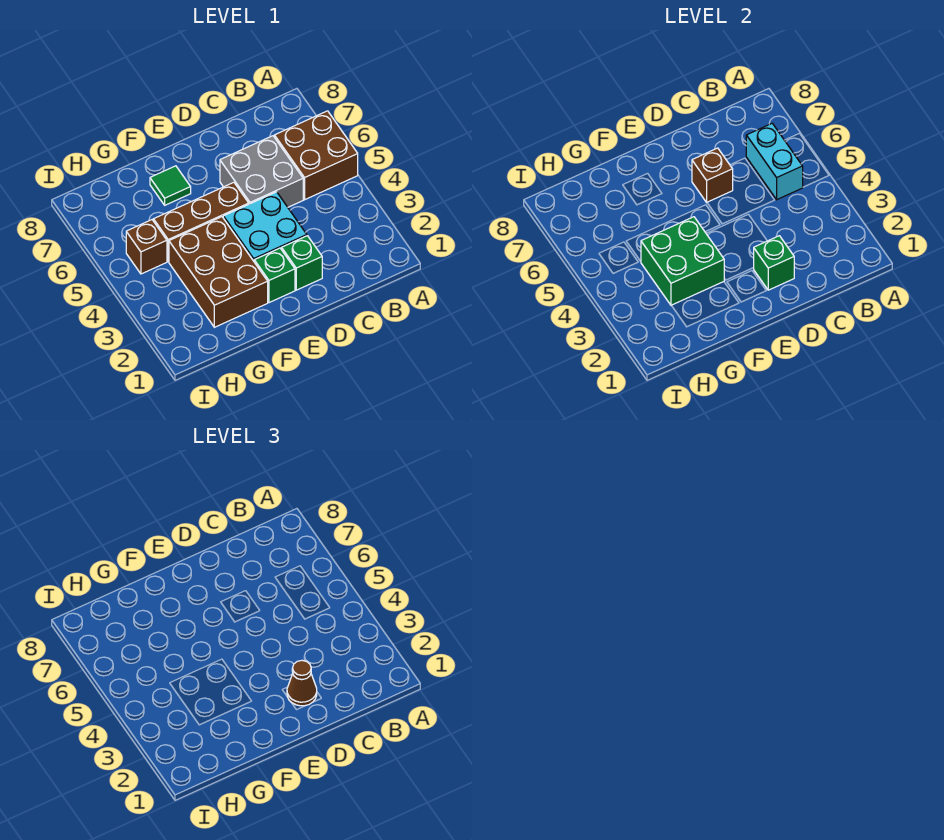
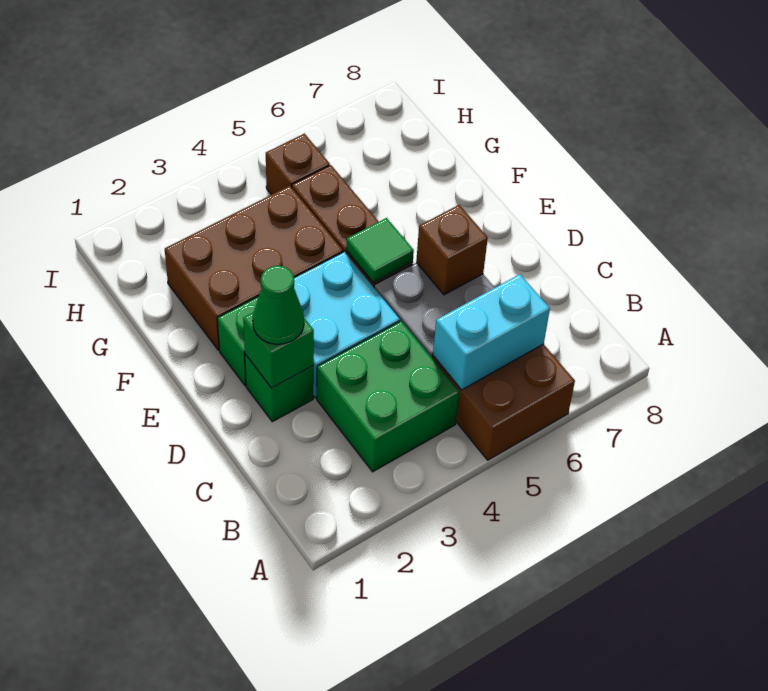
brown cone D2 level 3 -> green cone D2 level 3
green brick F3:G4 level 2 -> green brick B3:C4 level 1
green tile F7 level 1 -> green tile E5 level 2

